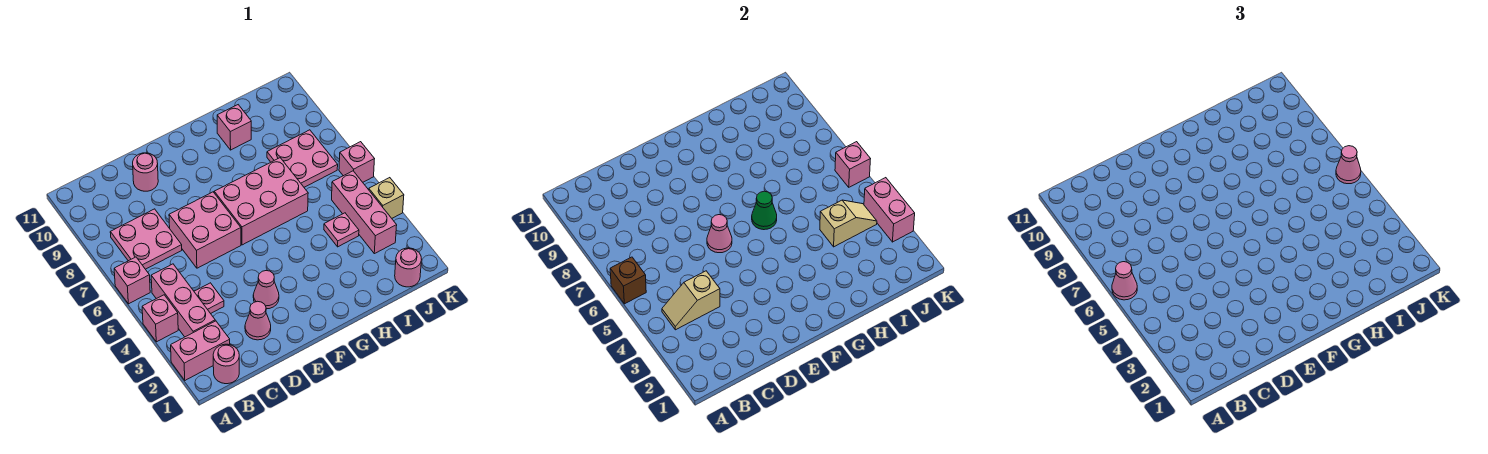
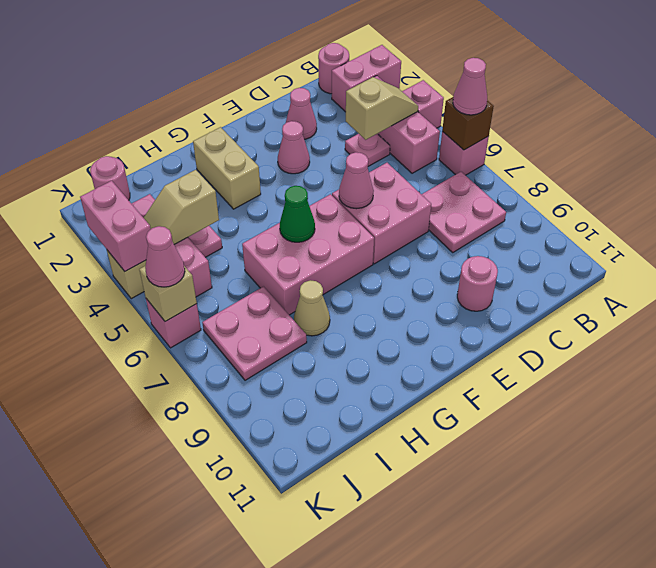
none -> tan brick G2:G3 level 1
none -> tan cone H8 level 1
pink brick H10 level 1 -> none
pink brick K6 level 2 -> tan brick K6 level 2

